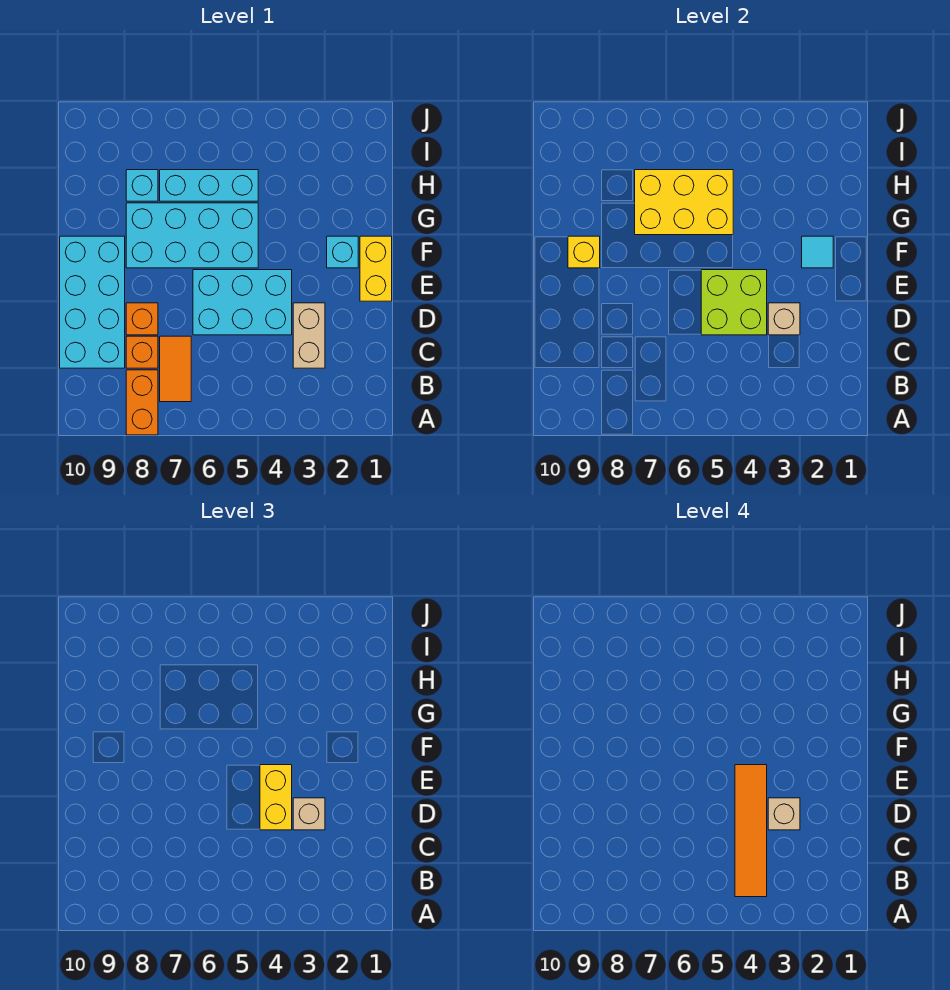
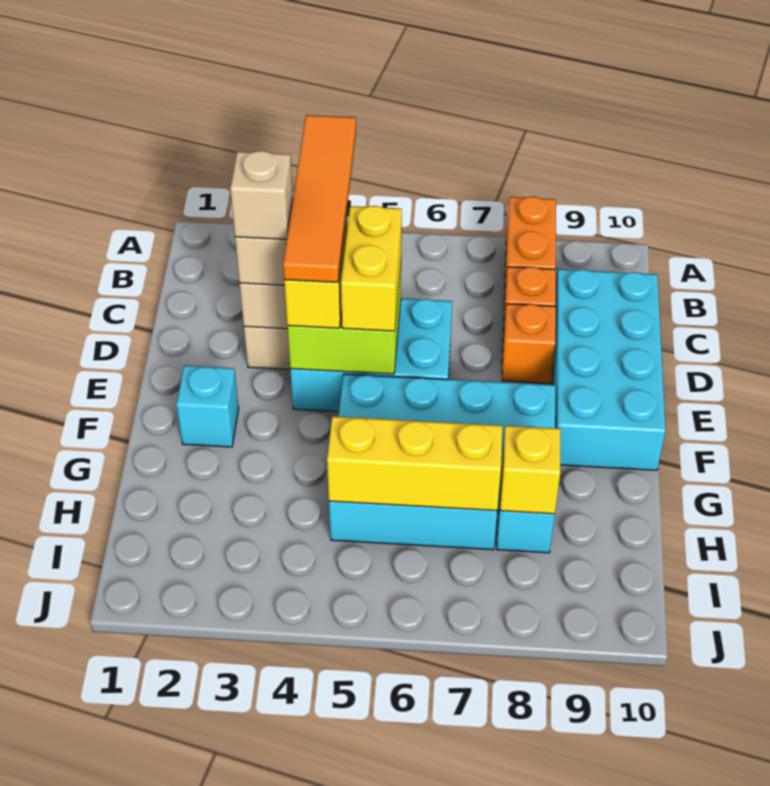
orange tile B7:C7 level 1 -> none
yellow brick E1:F1 level 1 -> yellow brick D5:E5 level 3
cyan tile F2 level 2 -> none
yellow brick F9 level 2 -> yellow brick H8 level 2
yellow brick G5:H7 level 2 -> yellow brick H5:H7 level 2

